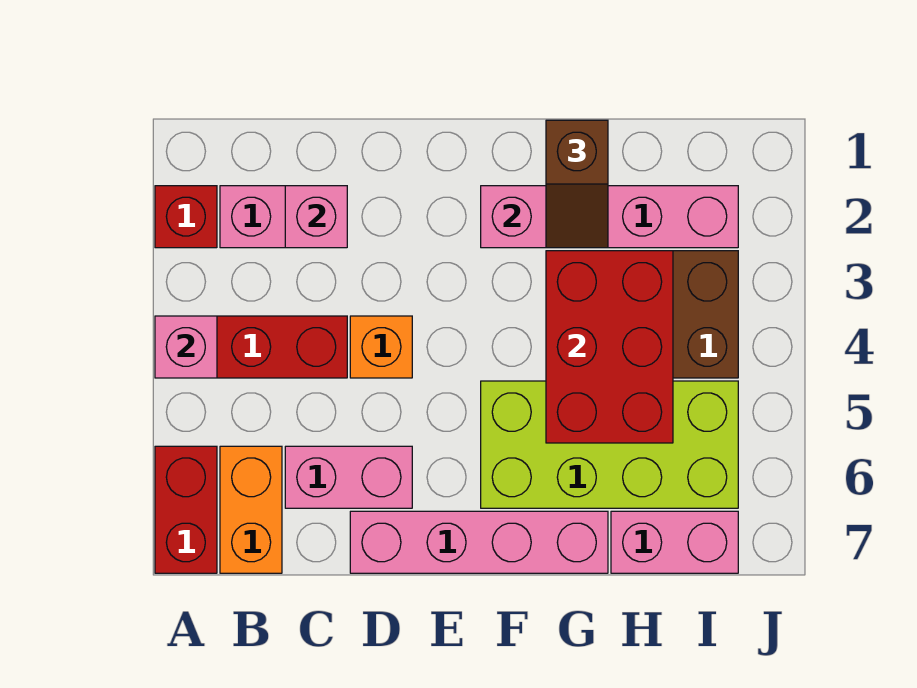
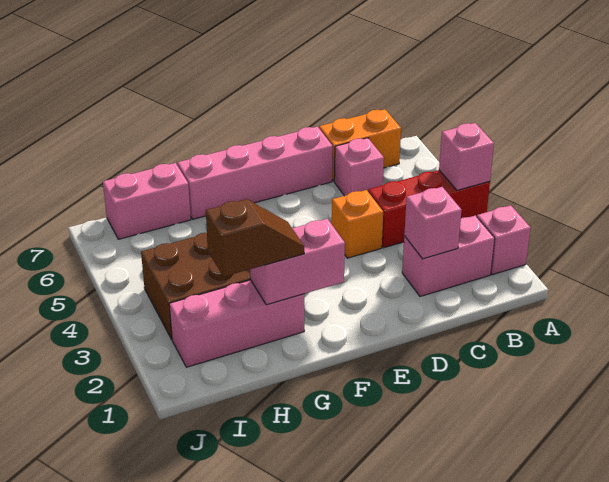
red brick A2 level 1 -> pink brick A2 level 1
red brick A6:A7 level 1 -> none
orange brick B6:B7 level 1 -> orange brick B7:C7 level 1
pink brick C6:D6 level 1 -> pink brick C6 level 1
lime brick F5:I6 level 1 -> none
brown slope G1:G2 level 3 top 1 -> brown slope G2:H2 level 3 top H
red brick G3:H5 level 2 -> none

